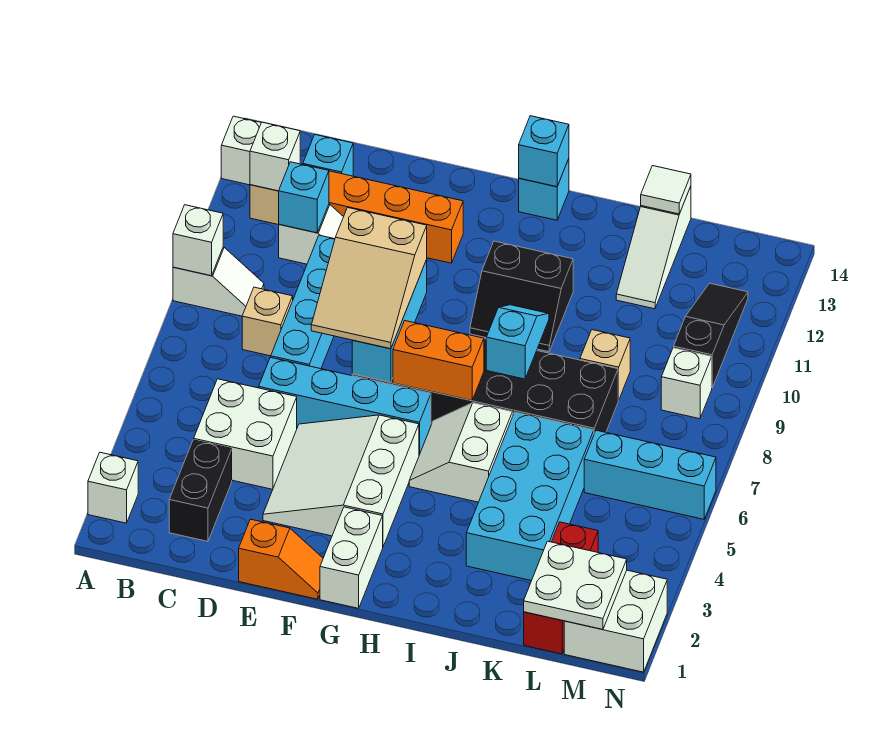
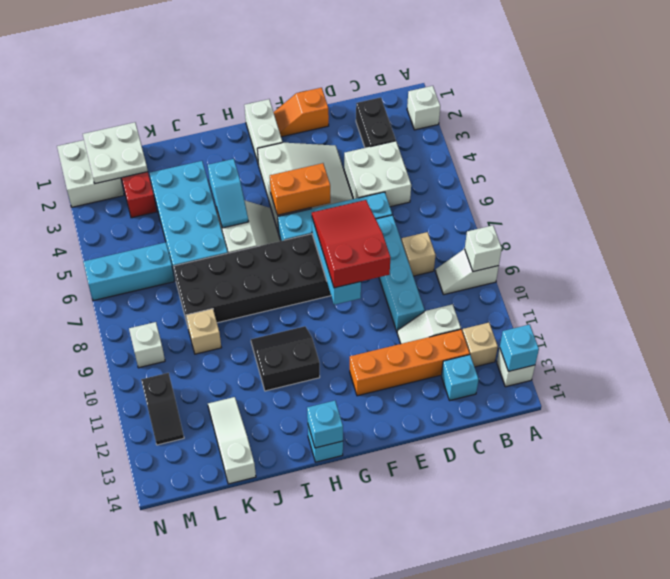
white brick B12 level 2 -> none
cyan brick C11 level 2 -> cyan brick A13 level 2
tan slope E7:F9 level 3 top 9 -> red slope E7:F9 level 3 top 9
orange brick G7:H7 level 2 -> orange brick F5:G5 level 2
cyan slope I8:I9 level 2 top 8 -> cyan slope I4:I5 level 2 top 4
white tile K14 level 2 -> none
black slope M10:M12 level 1 top 10 -> black slope M11:M12 level 1 top 11

